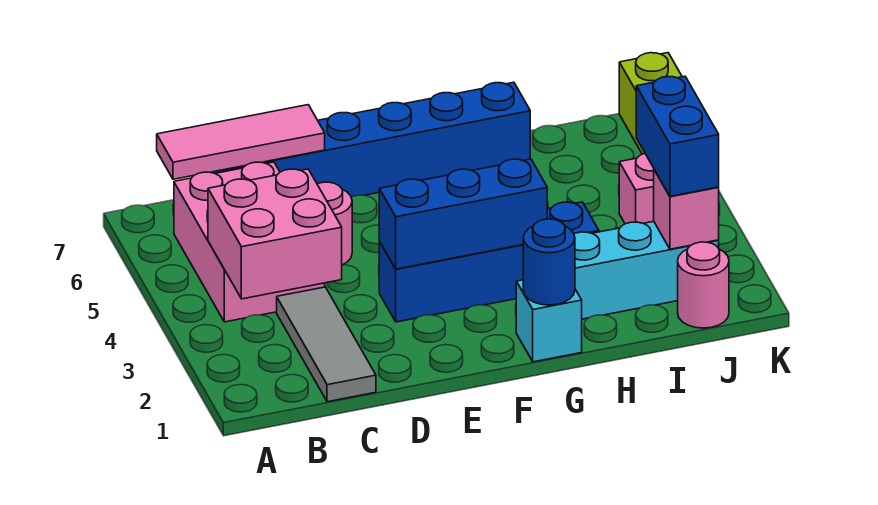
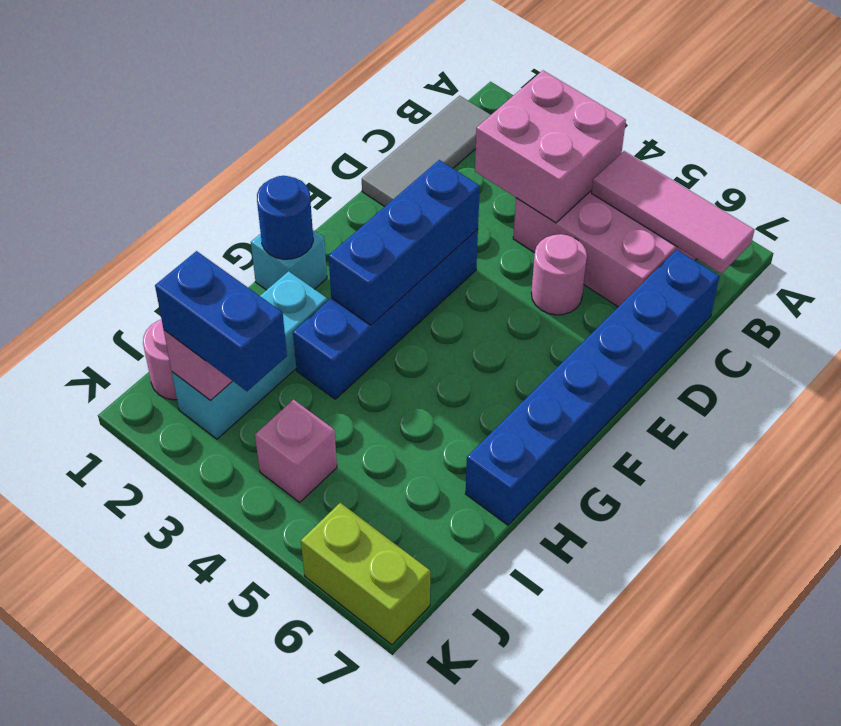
pink tile B7:D7 level 2 -> pink tile B5:B7 level 2
grey tile C1:C3 level 1 -> grey tile B1:D1 level 1

